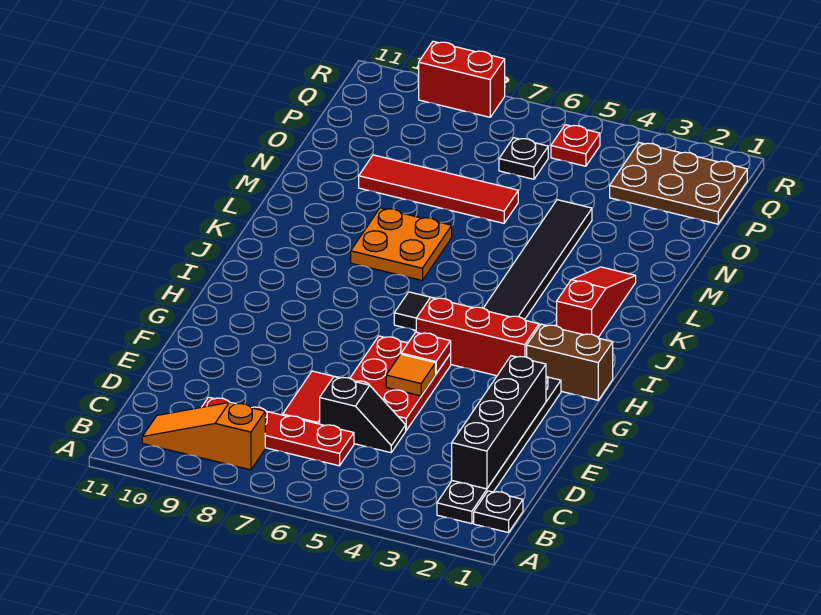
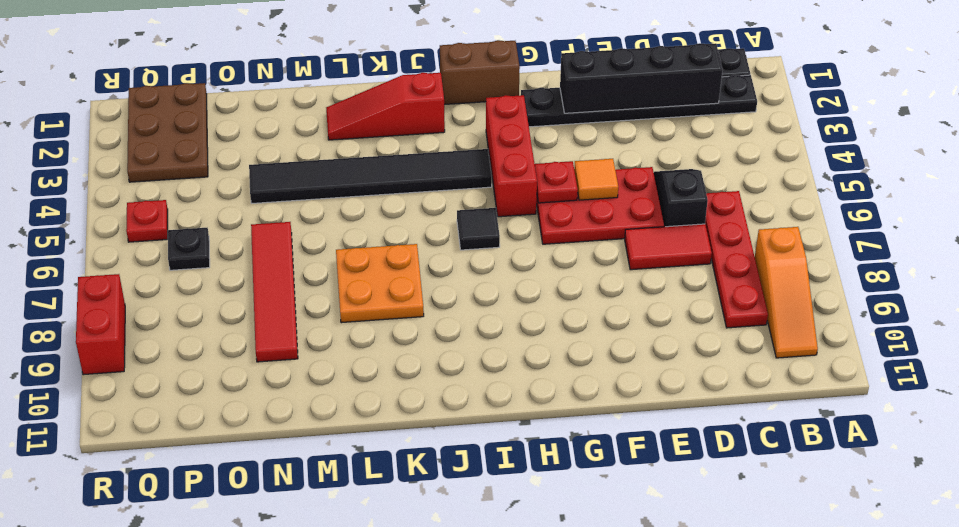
brown brick H1:H2 level 1 -> brown brick H1:I1 level 1

